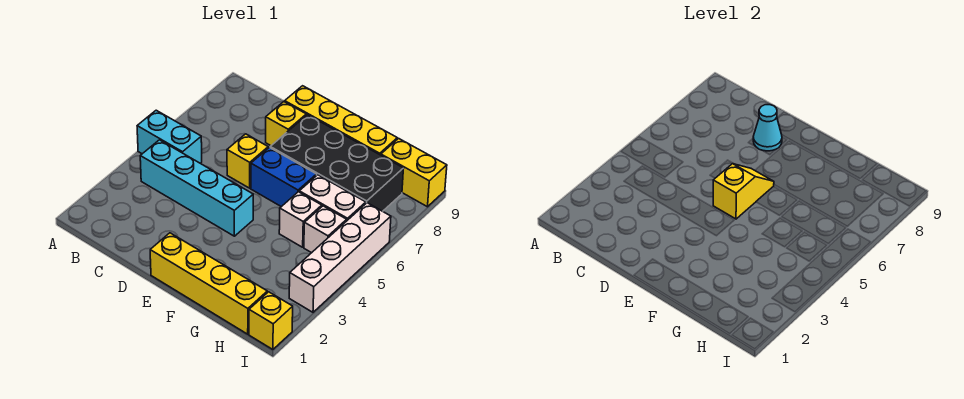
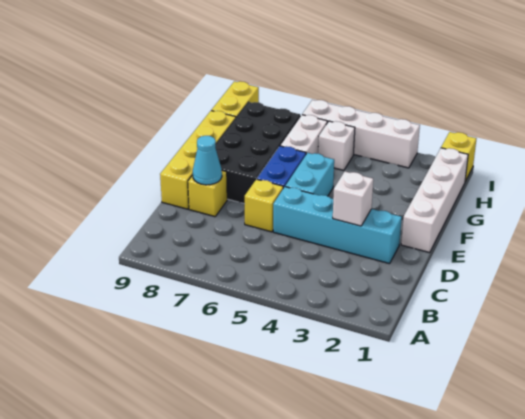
cyan brick A5:B5 level 1 -> cyan brick E5:F5 level 1
cyan brick B4:E4 level 1 -> cyan brick D2:D5 level 1
yellow brick E1:H1 level 1 -> white brick E1:H1 level 1
yellow slope E5:E6 level 2 top 5 -> none
white brick G5 level 1 -> white brick D3 level 2

